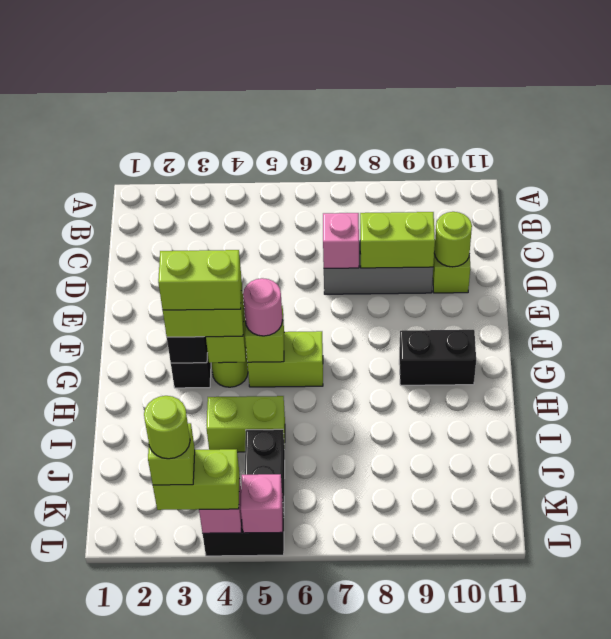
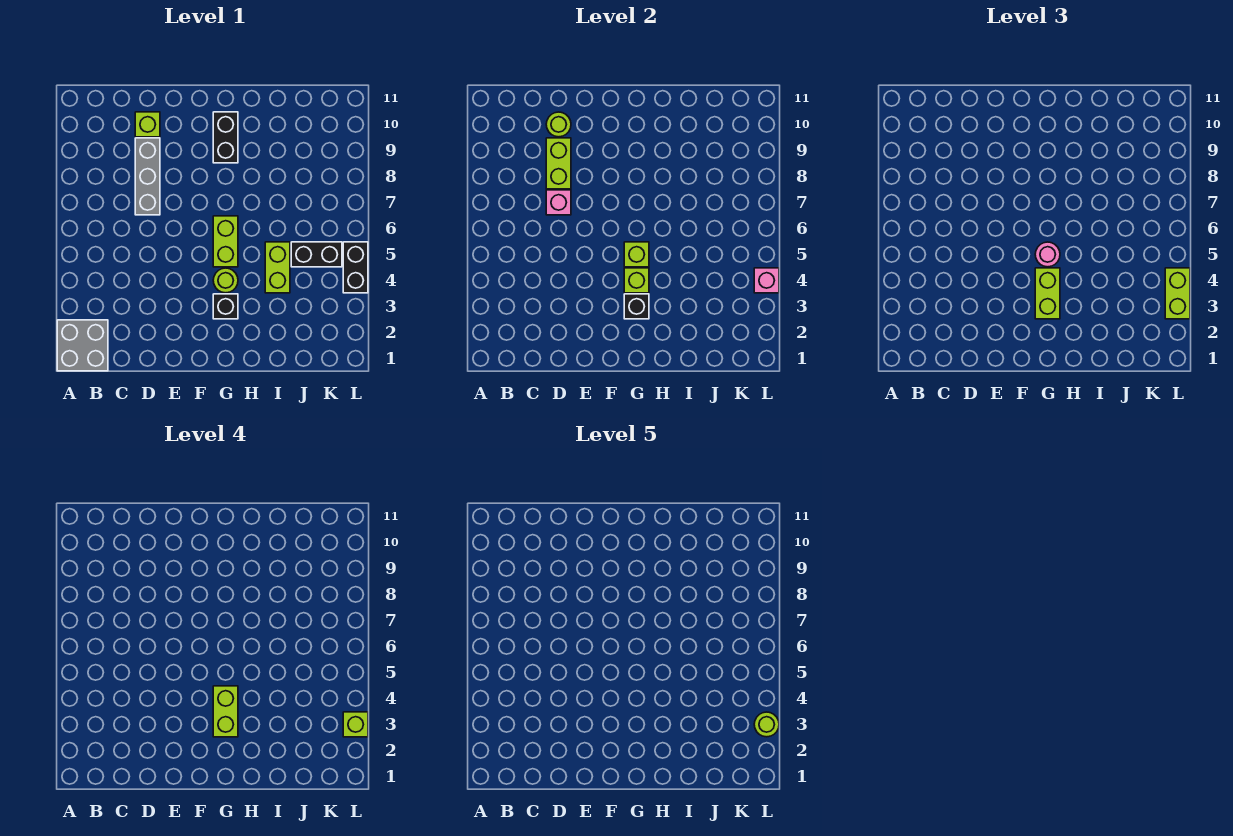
none -> grey brick A1:B2 level 1
pink brick L5 level 2 -> none

